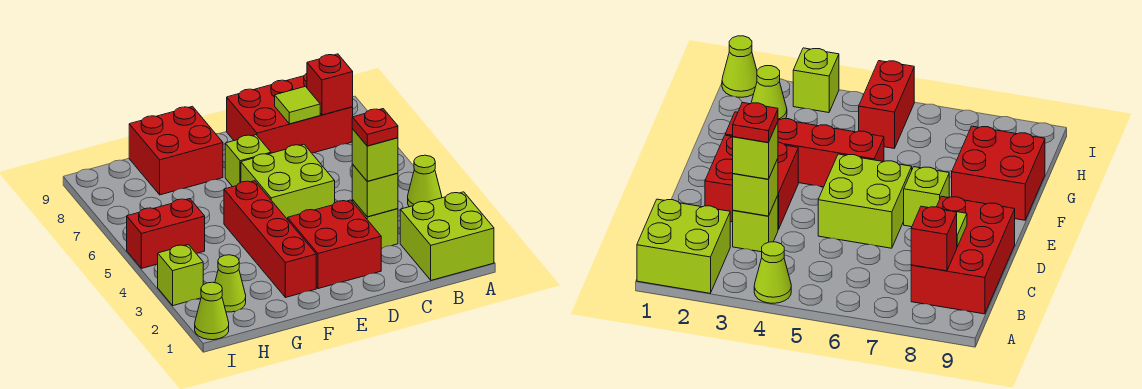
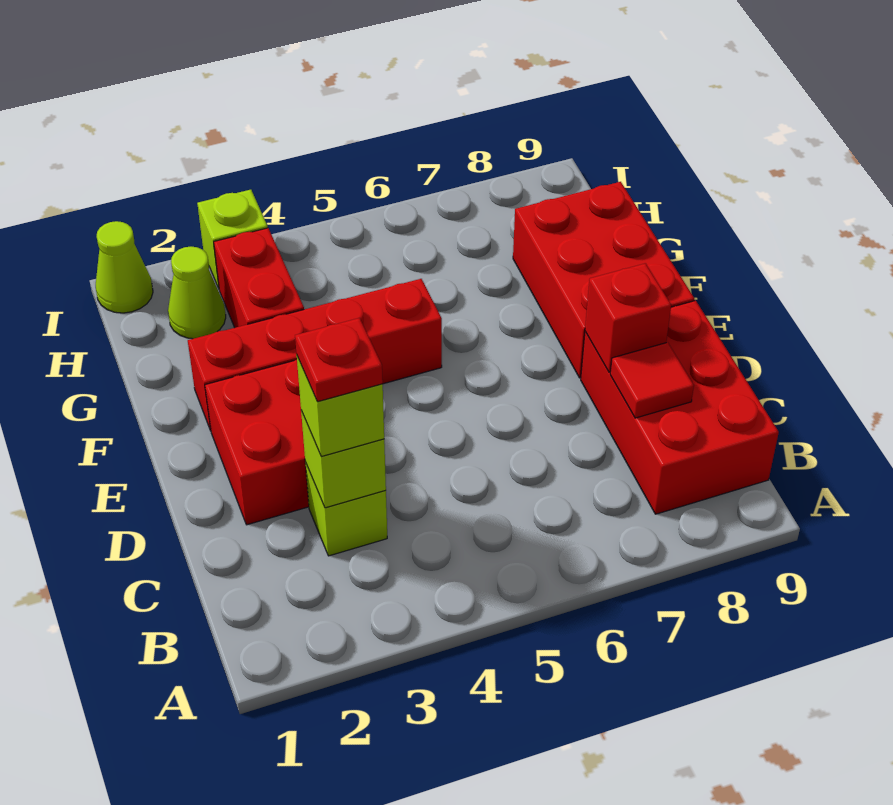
lime brick A1:B2 level 1 -> none
lime cone A4 level 1 -> none
red brick B8 level 2 -> red brick D8 level 2
lime tile C8 level 2 -> red tile C8 level 2
lime brick D5:E6 level 1 -> none
lime brick E7 level 1 -> none
red brick F8:G9 level 1 -> red brick E8:G9 level 1
red brick H5:I5 level 1 -> red brick G3:H3 level 1

